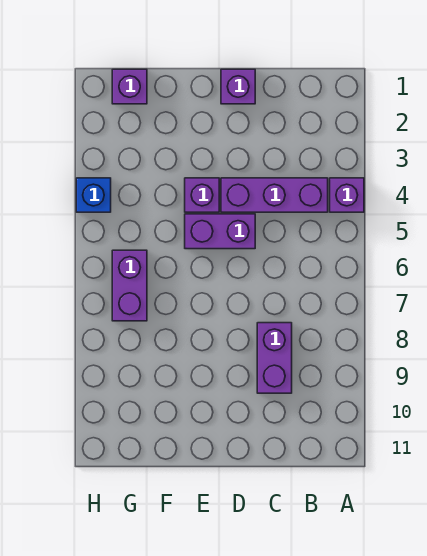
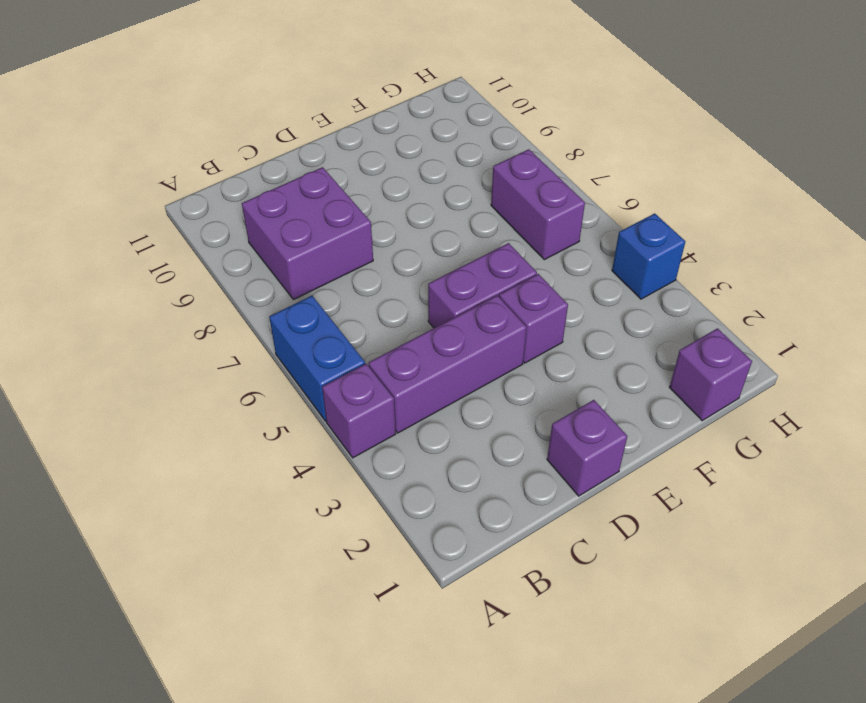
none -> blue brick A5:A6 level 1
purple brick C8:C9 level 1 -> purple brick B8:C9 level 1

